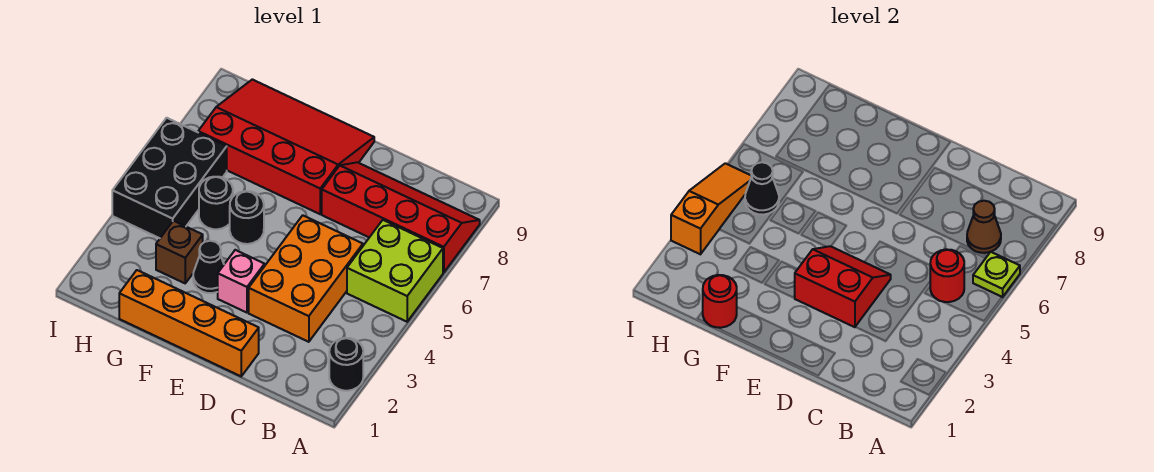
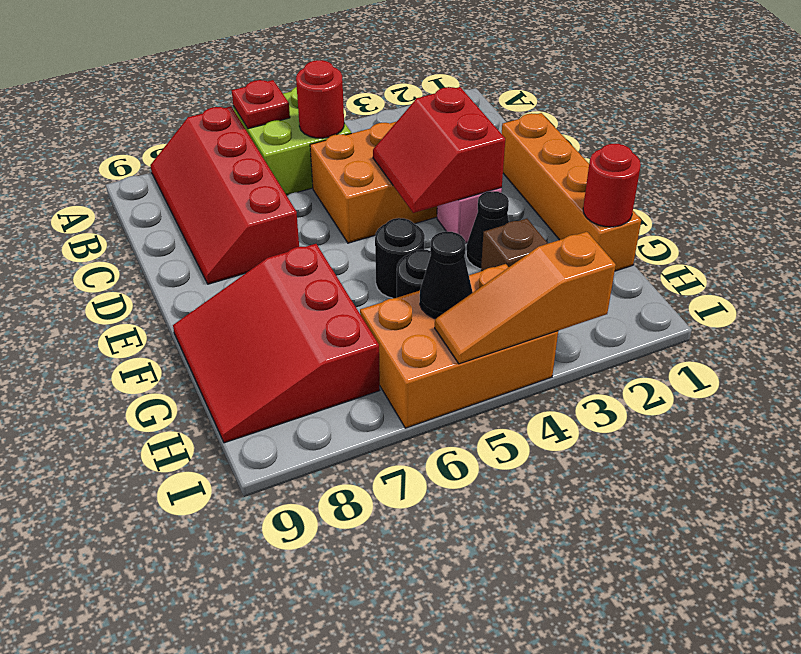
black round brick A2 level 1 -> none
lime plate A6 level 2 -> red plate A6 level 2
brown cone B7 level 2 -> none
red slope E7:H9 level 1 top 7 -> red slope F7:H9 level 1 top 7
black brick H4:I6 level 1 -> orange brick H4:I6 level 1

